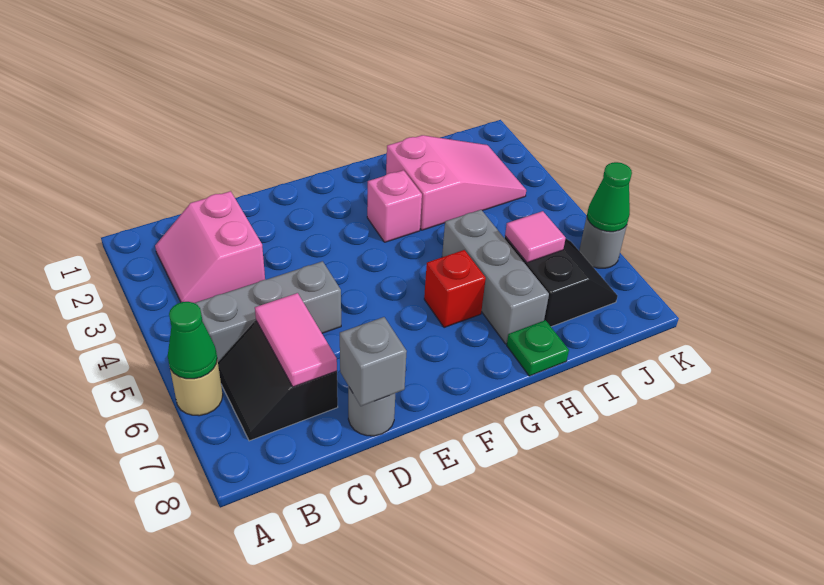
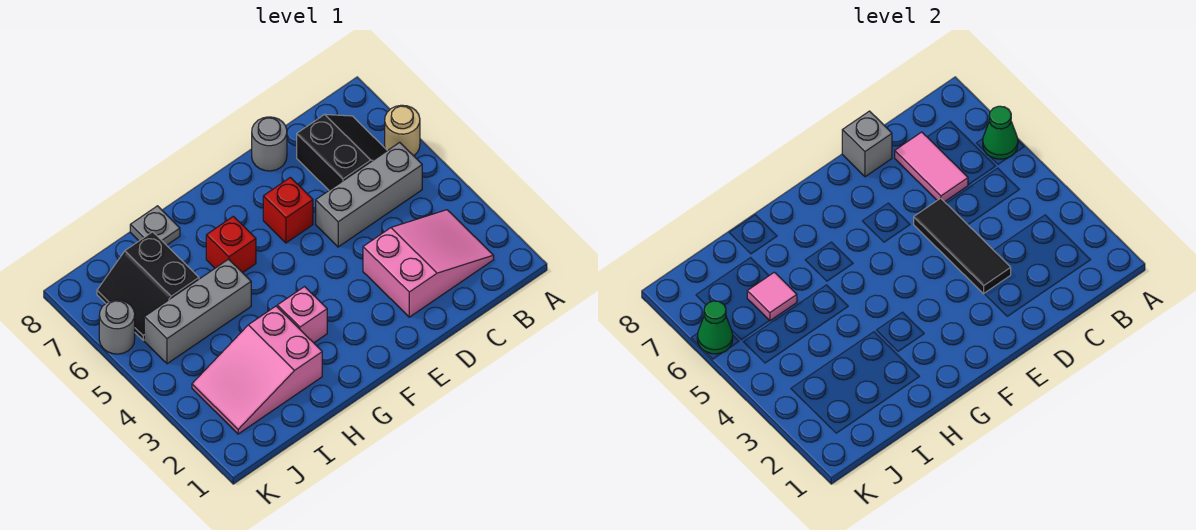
pink slope B2:C3 level 1 top C -> pink slope B2:D3 level 1 top D
none -> black tile D3:D5 level 2
none -> red brick E6 level 1
grey brick H5:H7 level 1 -> grey brick H5:J5 level 1
green plate H8 level 1 -> grey plate H8 level 1

